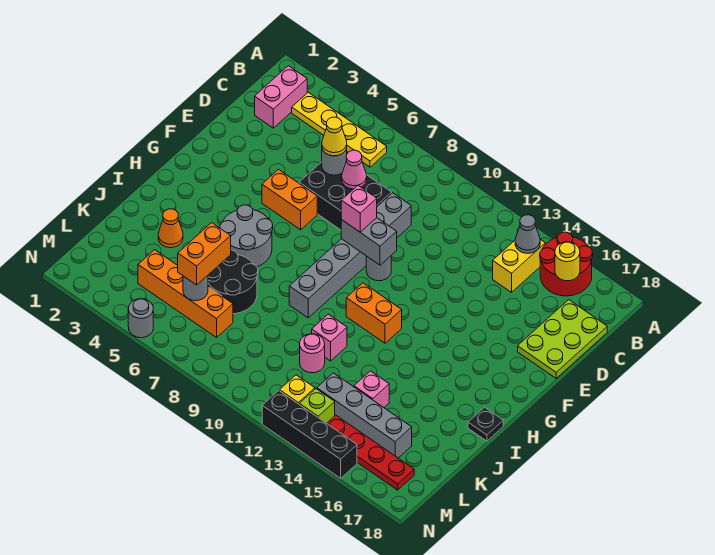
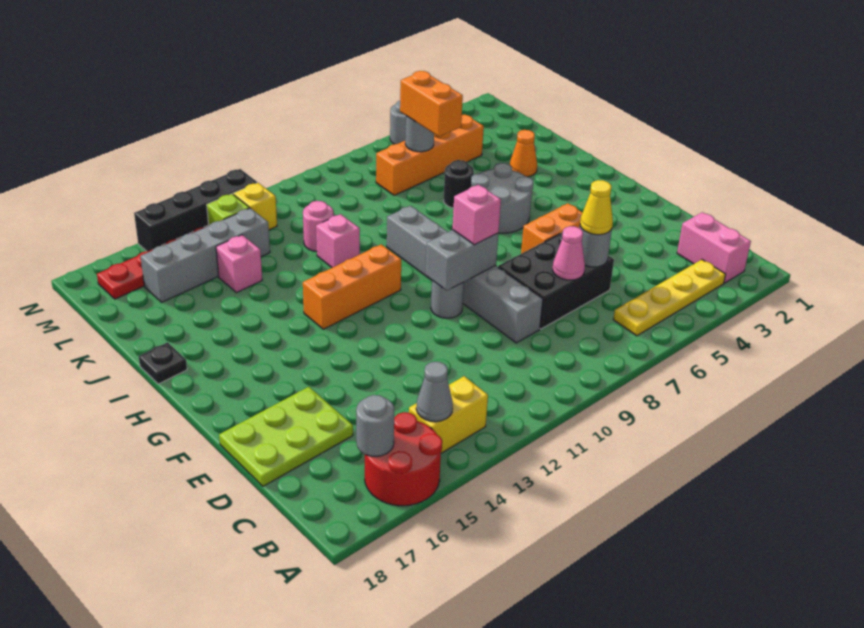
yellow brick B14:C14 level 1 -> yellow brick B13:B14 level 1
yellow round brick B16 level 2 -> grey round brick B16 level 2
lime plate C17:E18 level 1 -> lime plate D16:E18 level 1
orange brick H11:H12 level 1 -> orange brick H11:H13 level 1
black round brick J6:K7 level 1 -> black round brick J6 level 1

